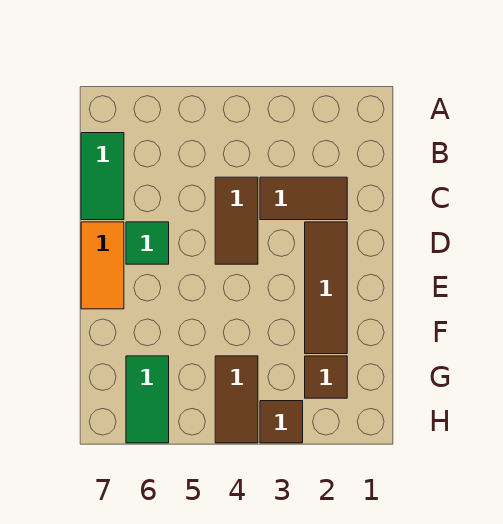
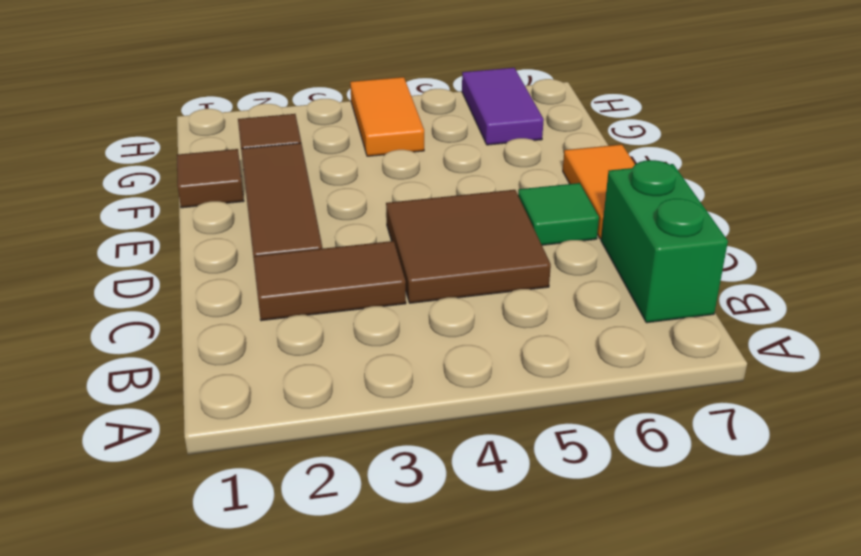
green tile B7:C7 level 1 -> green brick B7:C7 level 1
brown tile C4:D4 level 1 -> brown tile C4:D5 level 1
brown tile G4:H4 level 1 -> orange tile G4:H4 level 1
green tile G6:H6 level 1 -> purple tile G6:H6 level 1
brown tile H3 level 1 -> brown tile F1 level 1

